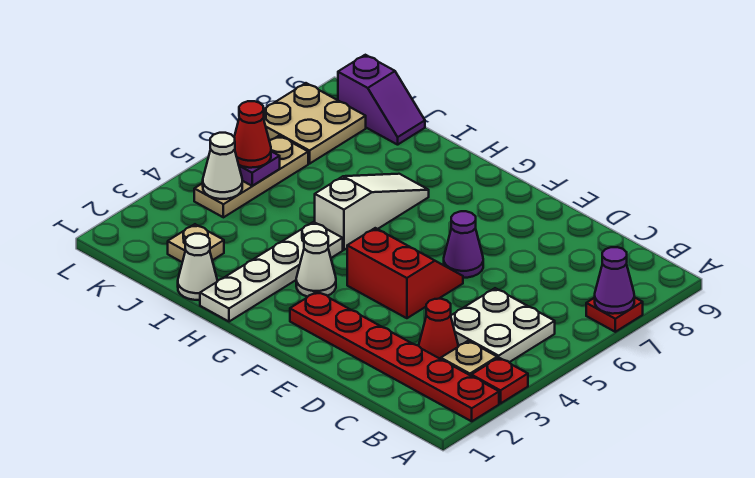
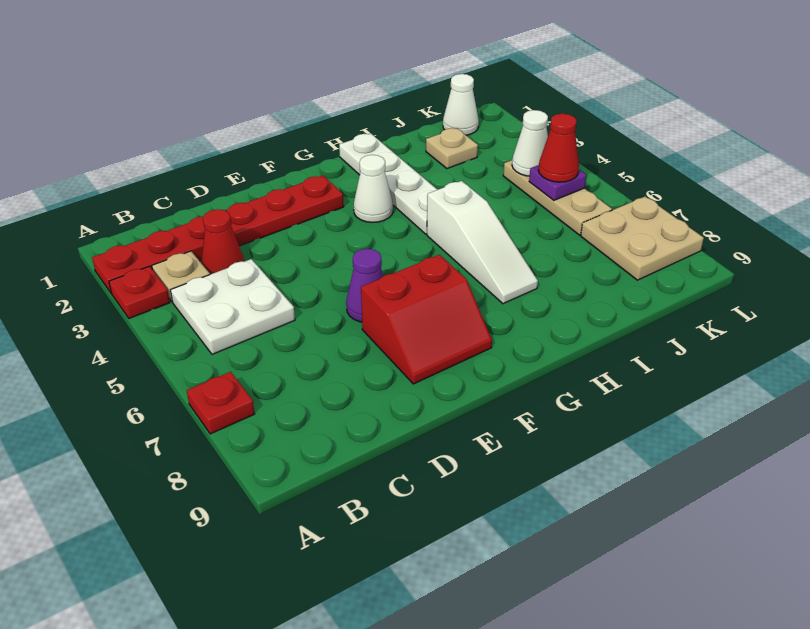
purple cone A7 level 2 -> none
red slope E4:F5 level 1 top 4 -> red slope E7:F8 level 1 top 7
white cone I1 level 1 -> white cone K1 level 1
purple slope J9:K9 level 1 top K -> none

